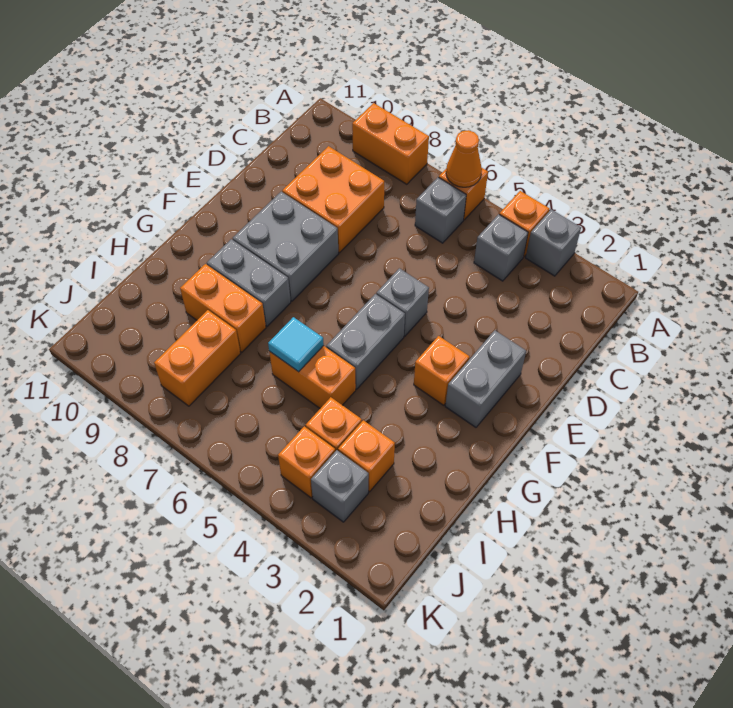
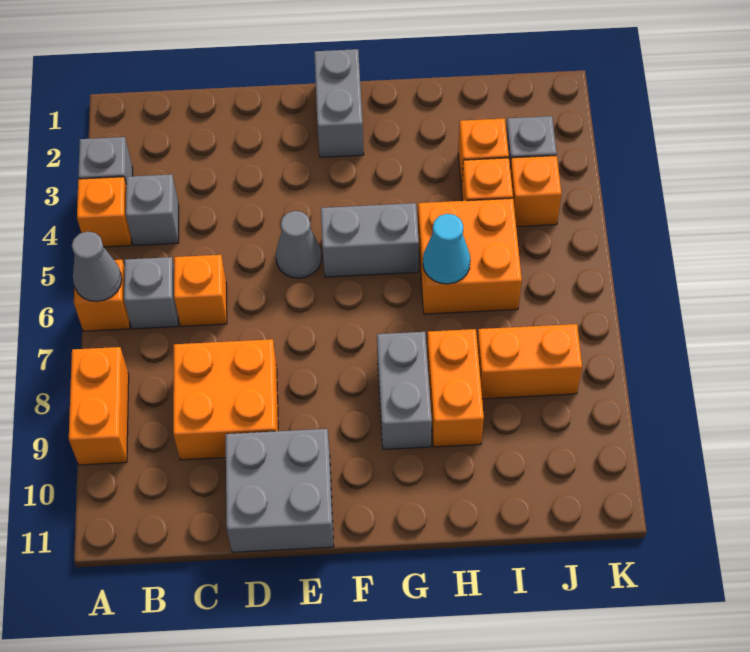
orange cone A6 level 2 -> grey cone A6 level 2
grey brick E2:F2 level 1 -> grey brick F1:F2 level 1
grey brick E5 level 1 -> grey cone E5 level 1
grey brick E8:F9 level 1 -> grey brick D10:E11 level 1
orange brick F3 level 1 -> orange brick C6 level 1
orange brick H5:H6 level 1 -> orange brick H5:I6 level 1
cyan tile H6 level 2 -> cyan cone H6 level 2

